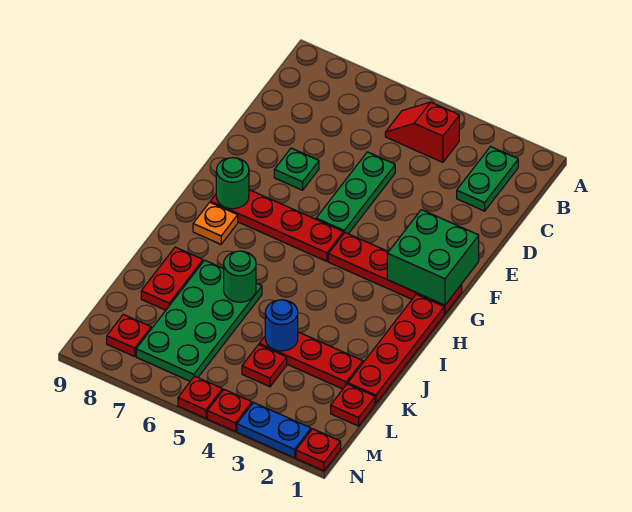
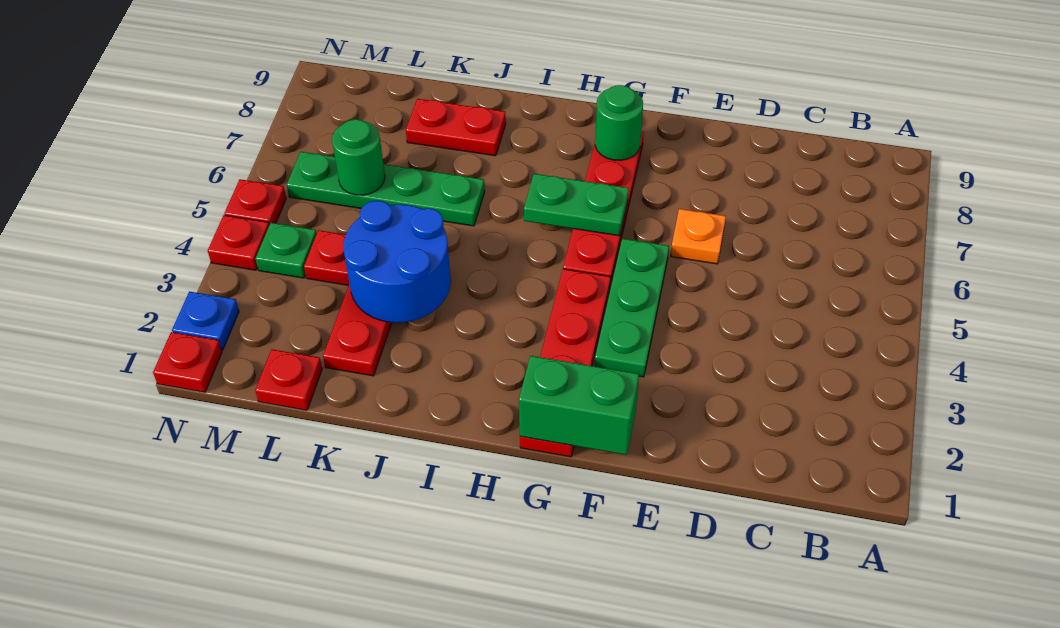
green plate B2:C2 level 1 -> green plate G6:H6 level 2
red slope B4:B5 level 1 top 4 -> none
green plate D5:F5 level 1 -> green plate F3:F5 level 1
green plate E7 level 1 -> green plate M4 level 1
green brick F1:G2 level 2 -> green brick F1:G1 level 2
red plate H1:K1 level 1 -> none
orange plate H8 level 1 -> orange plate E6 level 1
green plate J6:M7 level 1 -> green plate J6:M6 level 1
green round brick J6 level 2 -> green round brick L6 level 2
blue round brick K4 level 2 -> blue round brick J3:K4 level 2
red plate M8 level 1 -> none
blue plate N2:N3 level 1 -> blue plate N2 level 1

